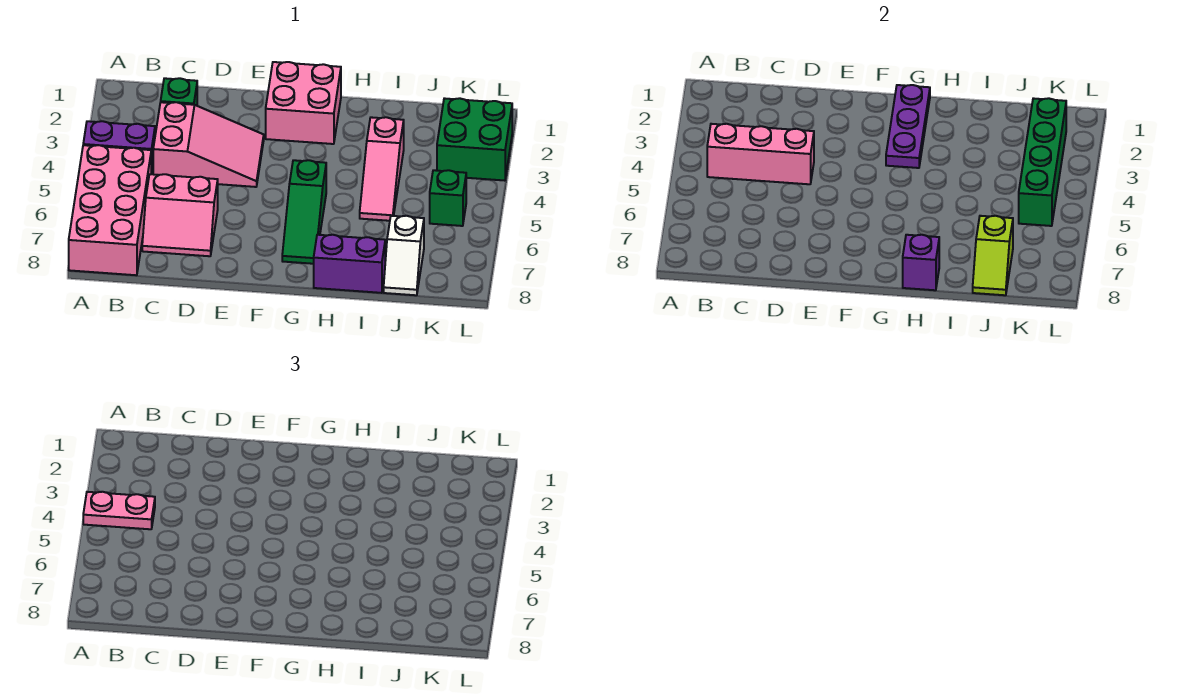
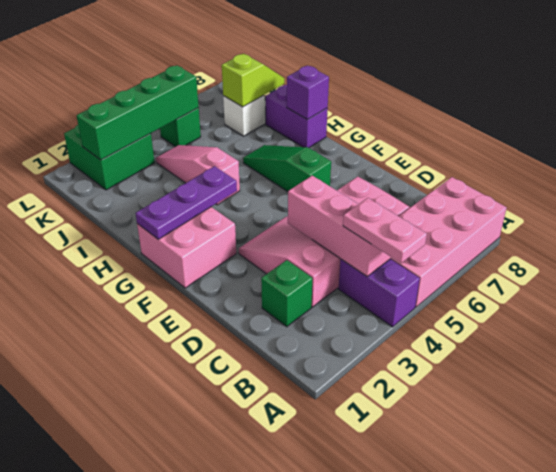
green slope G5:G7 level 1 top 5 -> green slope F6:H6 level 1 top F
pink slope I3:I5 level 1 top 3 -> pink slope H4:J4 level 1 top H

